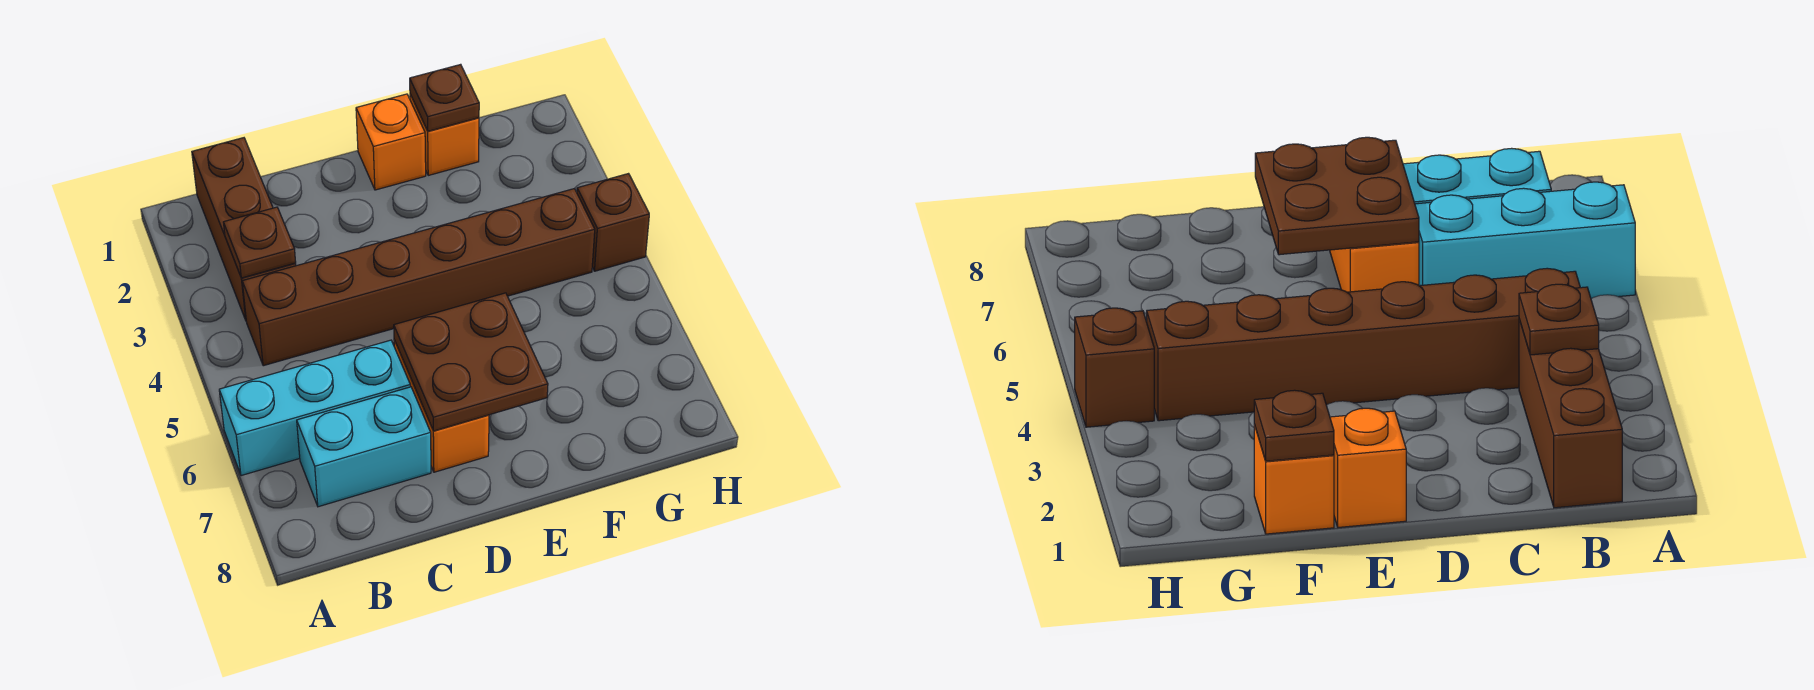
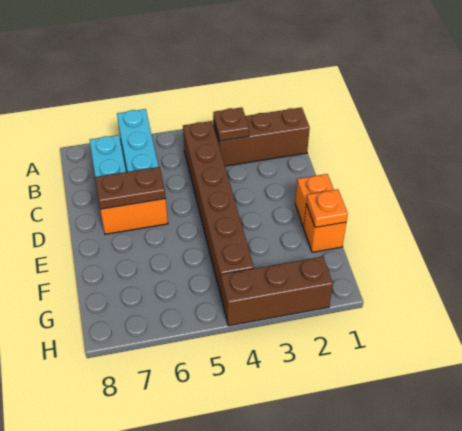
brown plate D6:E7 level 2 -> brown plate D6:D7 level 2
brown plate F1 level 2 -> orange plate F1 level 2
brown brick H4 level 1 -> brown brick H2:H4 level 1

